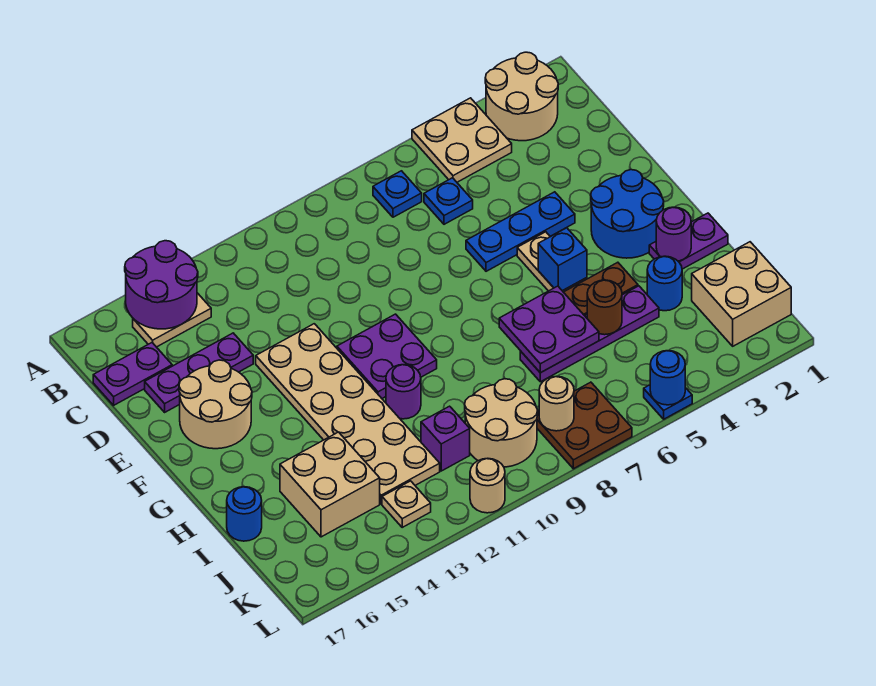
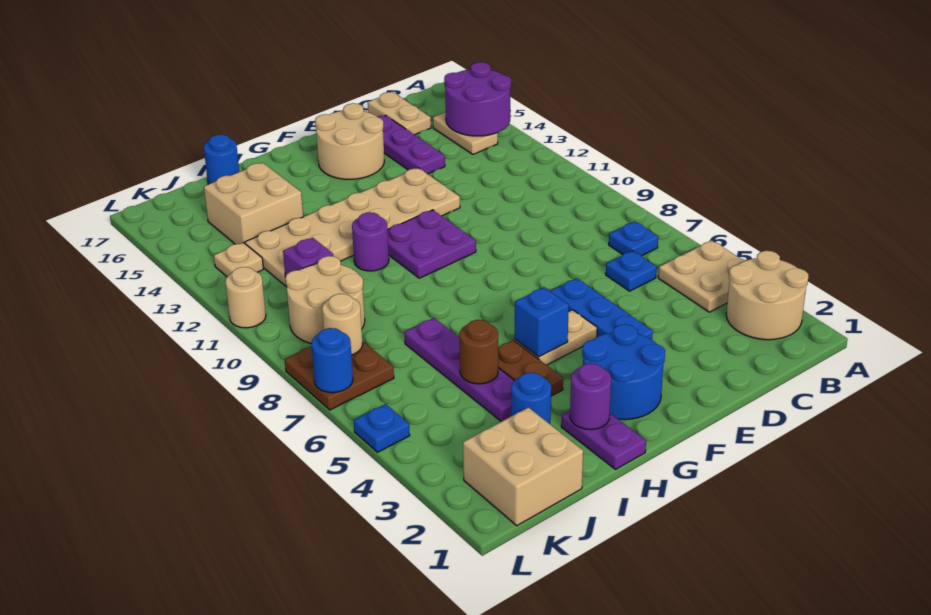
purple plate C16:C17 level 1 -> tan plate C16:C17 level 1
purple plate H6:I7 level 2 -> none
blue round brick L5 level 2 -> blue round brick L7 level 2

